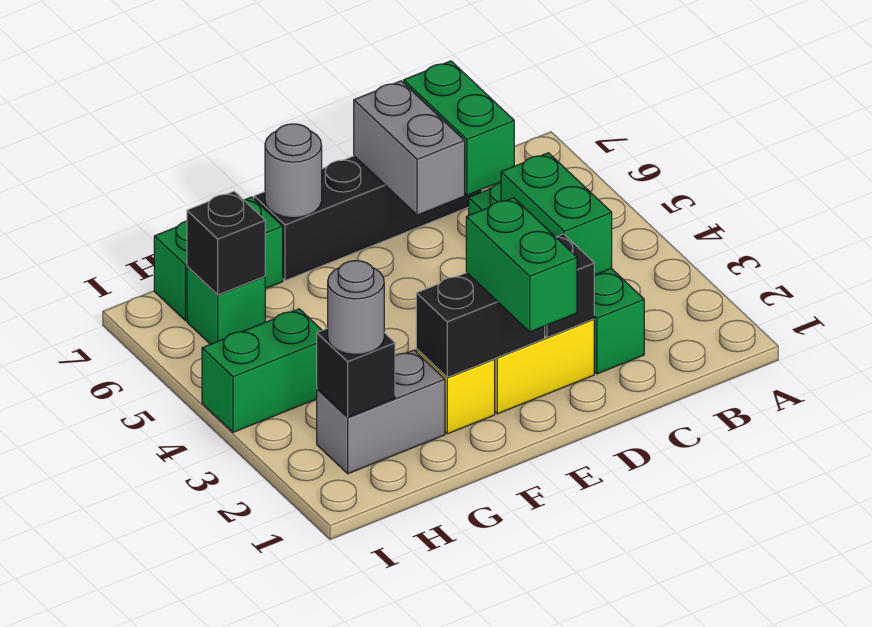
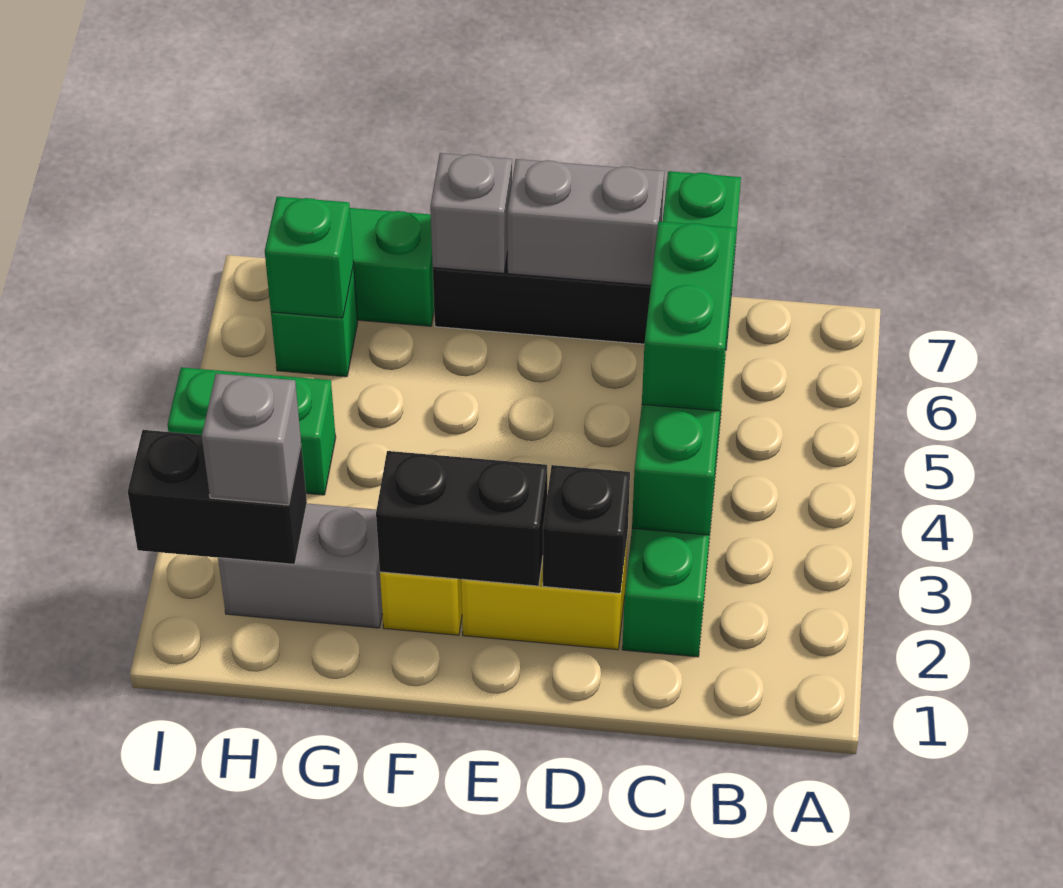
grey brick D6:D7 level 2 -> grey brick D7:E7 level 2
green brick E1:E2 level 3 -> green brick C4:C5 level 3
grey round brick F7 level 2 -> grey brick F7 level 2
black brick H2 level 2 -> black brick H2:I2 level 2
grey round brick H2 level 3 -> grey brick H2 level 3
black brick H6 level 2 -> green brick H6 level 2

